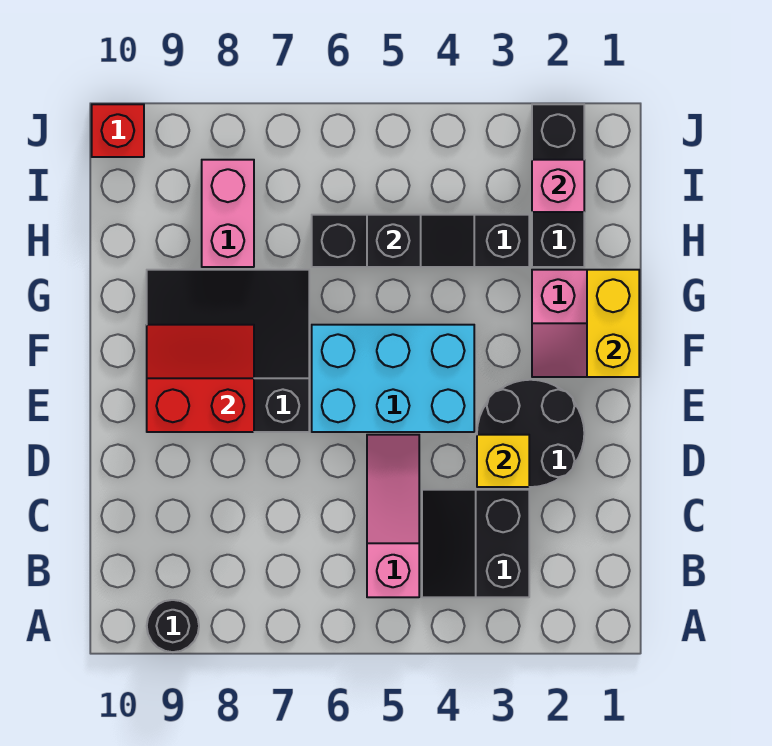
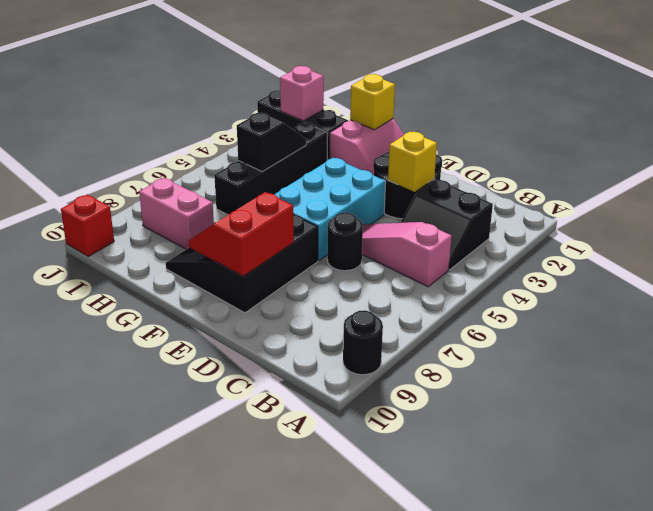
none -> black round brick D6 level 1
yellow brick F1:G1 level 2 -> yellow brick G1 level 2

